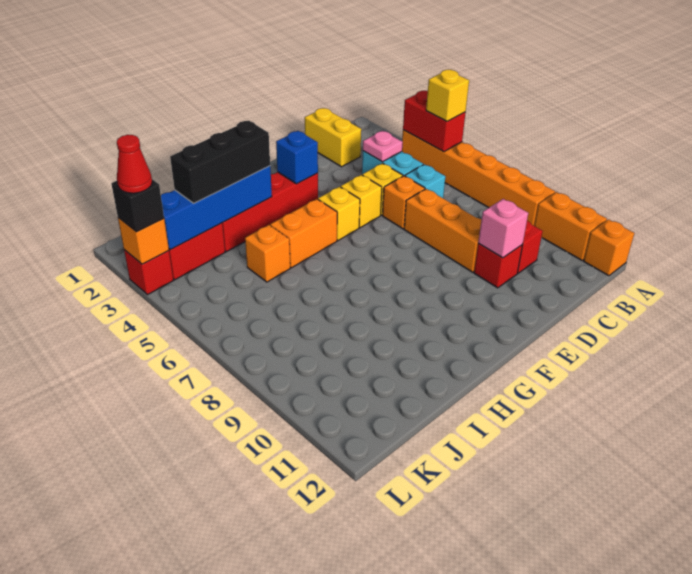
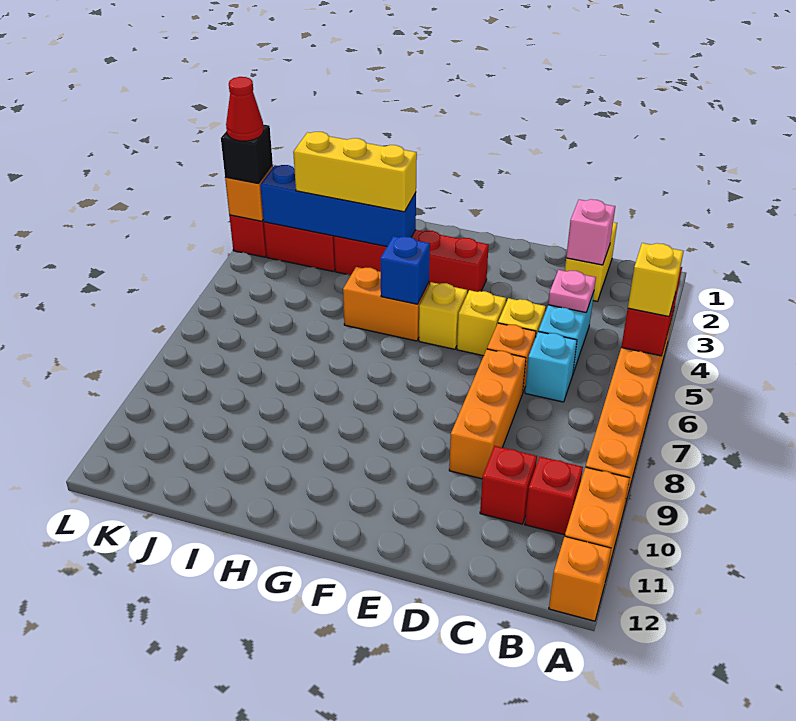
red brick D10 level 1 -> red brick B10 level 1
pink brick D10 level 2 -> pink brick C2 level 2
blue brick F3 level 2 -> blue brick G5 level 2
black brick H3:J3 level 3 -> yellow brick H3:J3 level 3
orange brick I5 level 1 -> none

